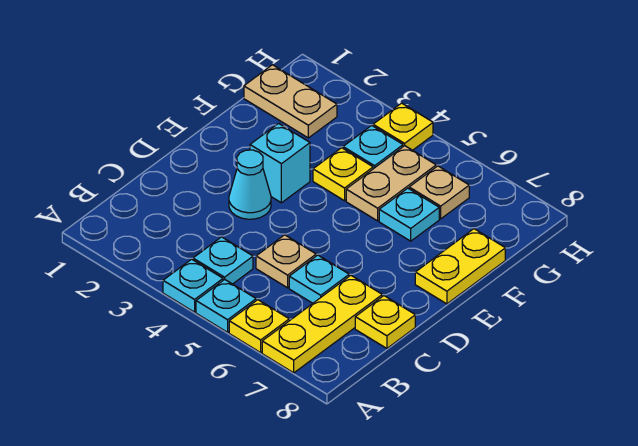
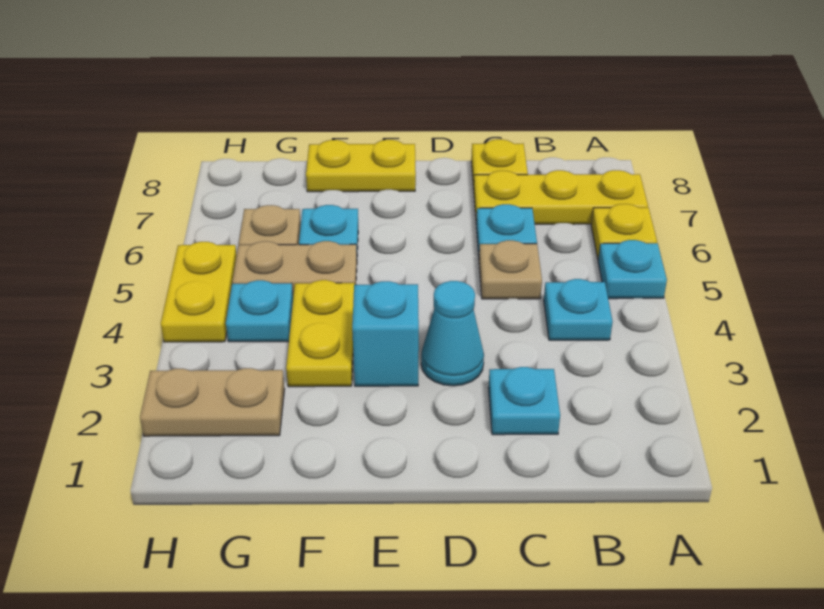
cyan plate A4 level 1 -> cyan plate C2 level 1
yellow plate F4 level 1 -> yellow plate F3:F4 level 1
tan plate G1:G2 level 1 -> tan plate G2:H2 level 1
yellow plate H4 level 1 -> yellow plate H4:H5 level 1

